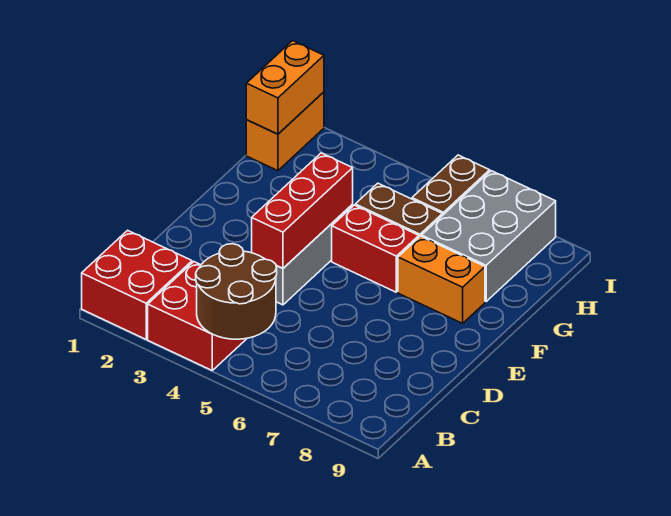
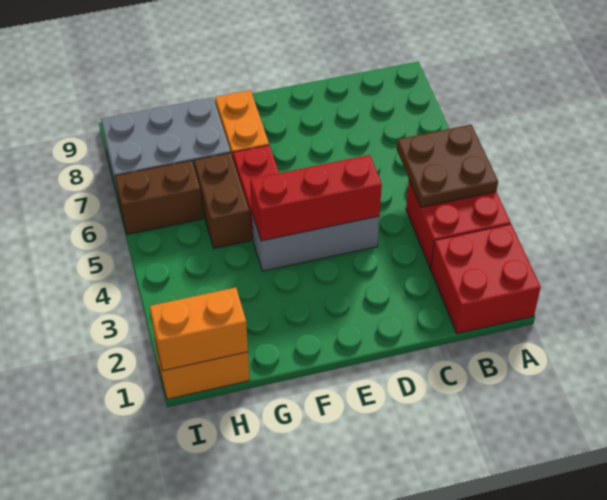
brown round brick A4:B5 level 2 -> brown plate A4:B5 level 2

